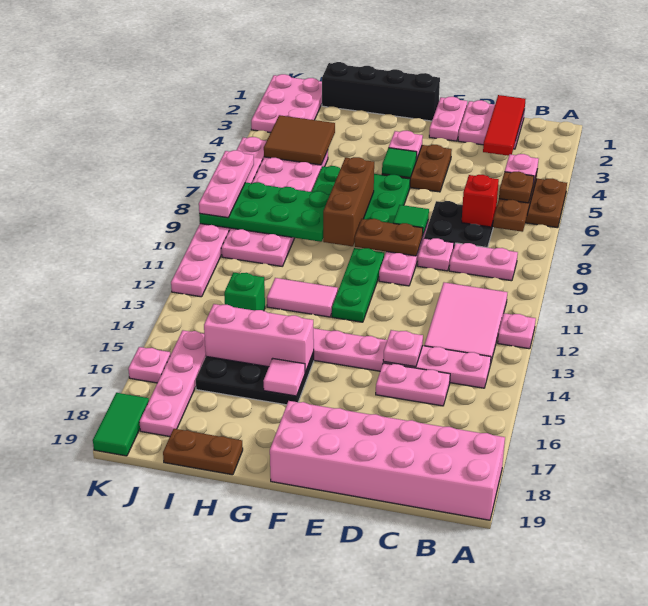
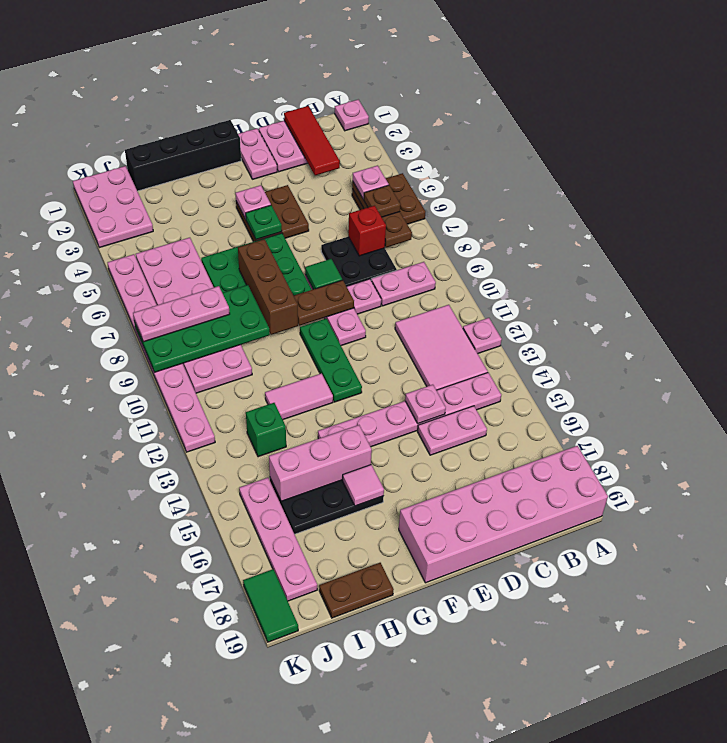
green tile F5 level 2 -> green plate F5 level 2
brown tile I4:J5 level 2 -> none
pink plate K7:K9 level 3 -> pink plate I8:K8 level 3
pink plate K16 level 1 -> pink plate A1 level 1

